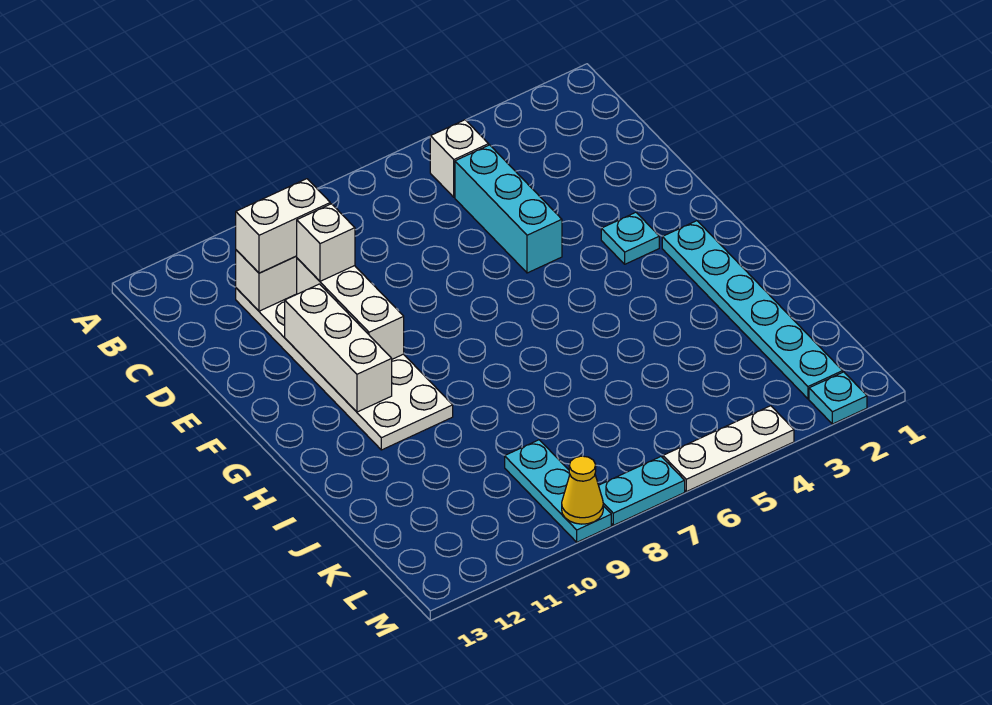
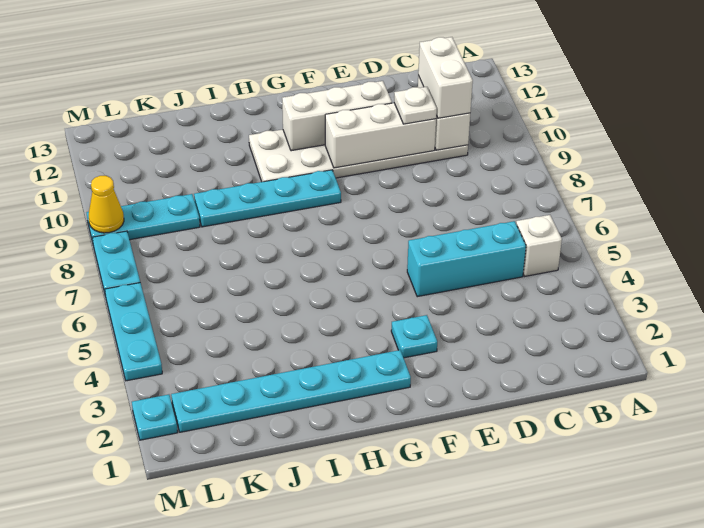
white brick D10 level 3 -> white plate D10 level 3
none -> cyan plate G9:J9 level 1
white plate M4:M6 level 1 -> cyan plate M4:M6 level 1

